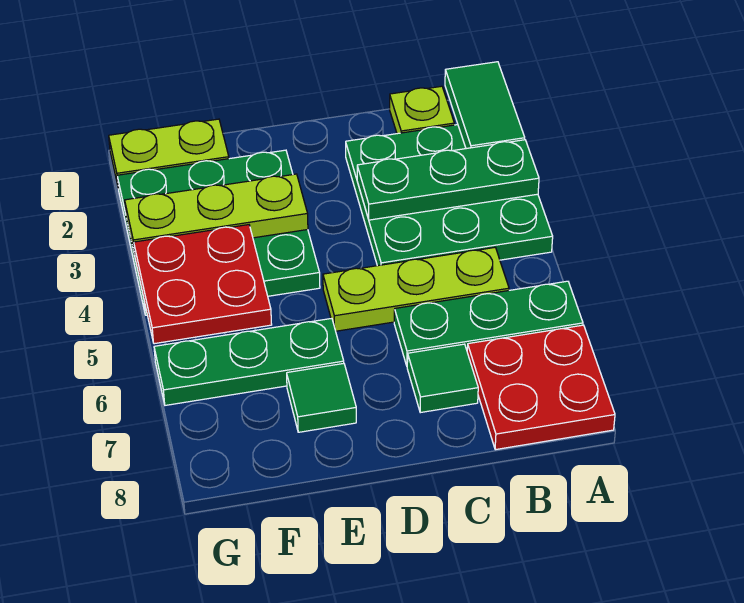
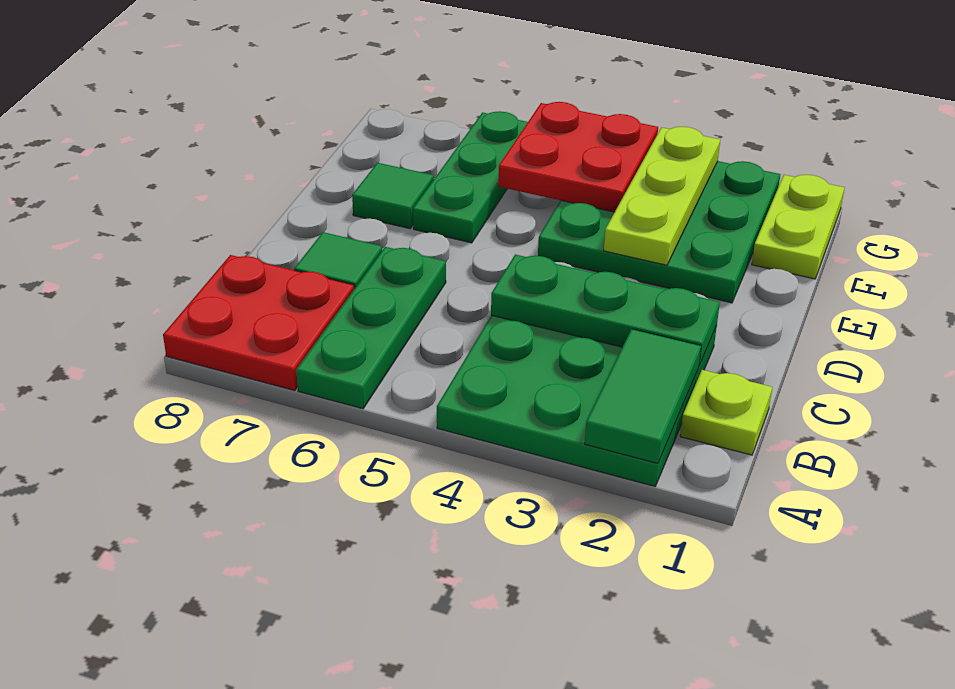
green tile A1:A2 level 2 -> green tile A2:B2 level 2
green plate A3:C3 level 2 -> green plate C2:C4 level 2
lime plate B5:D5 level 1 -> none

